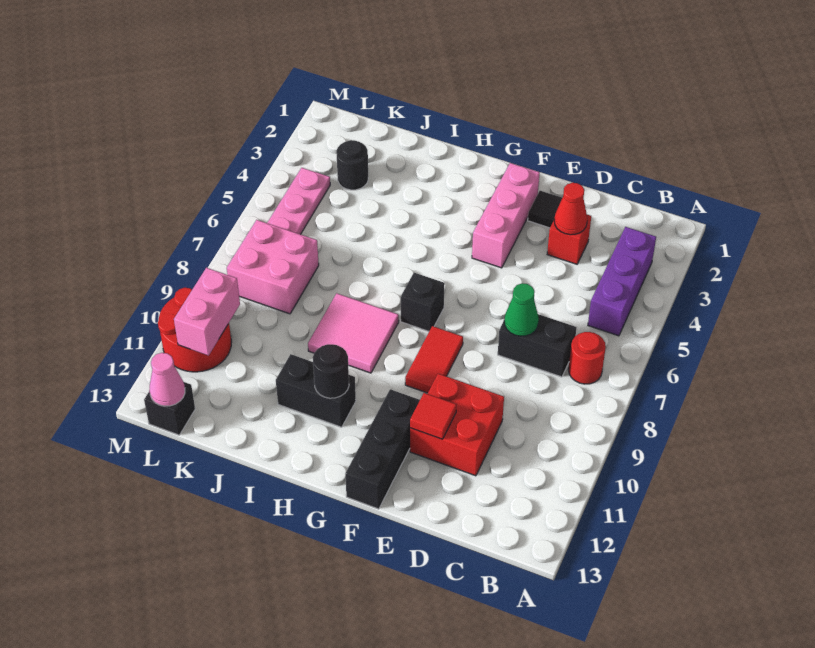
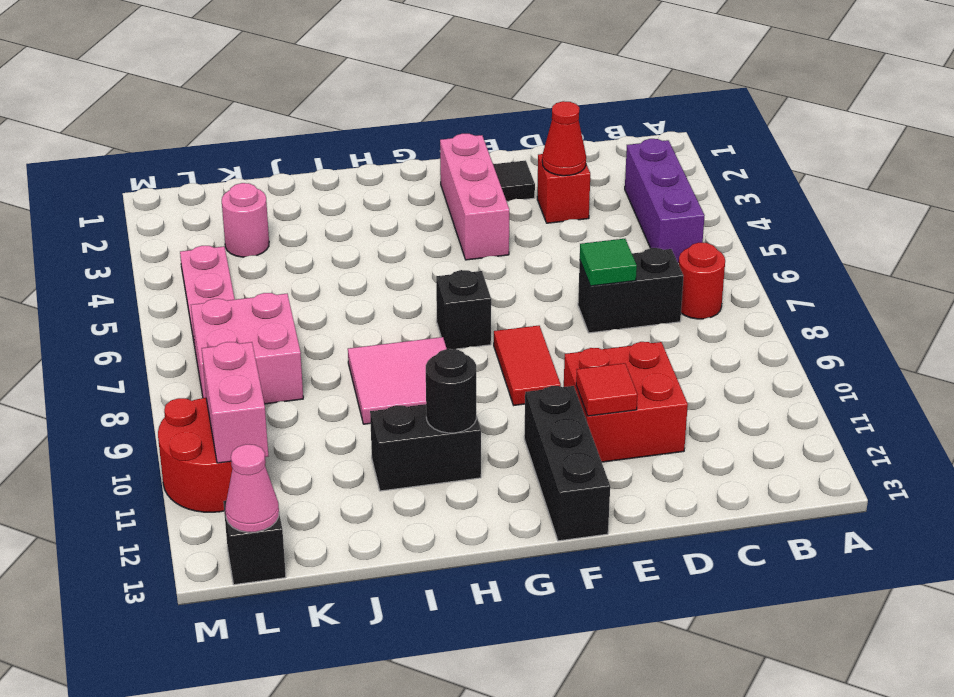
green cone D7 level 2 -> green tile D7 level 2
black round brick K3 level 1 -> pink round brick K3 level 1

